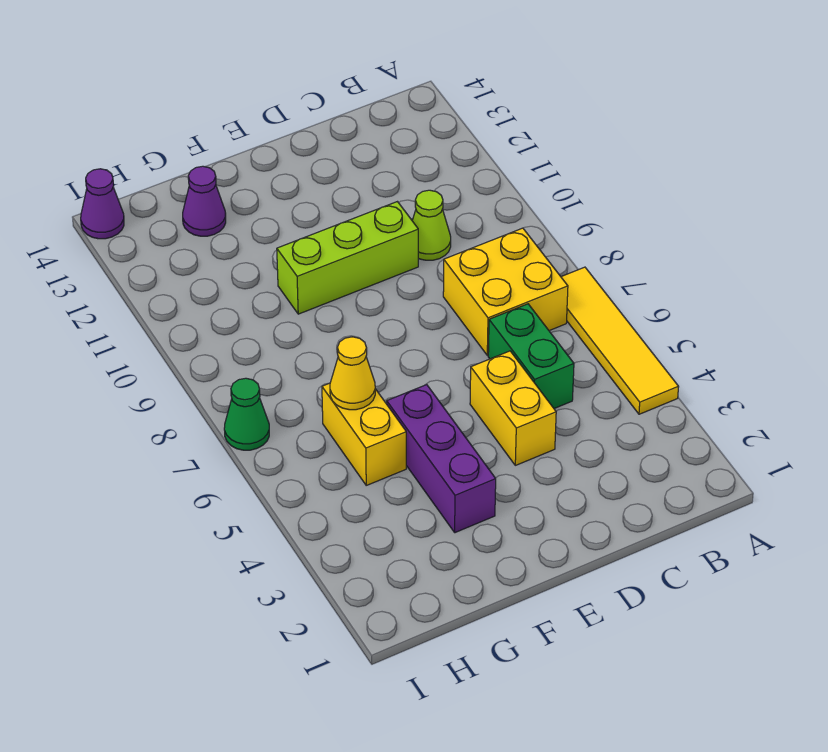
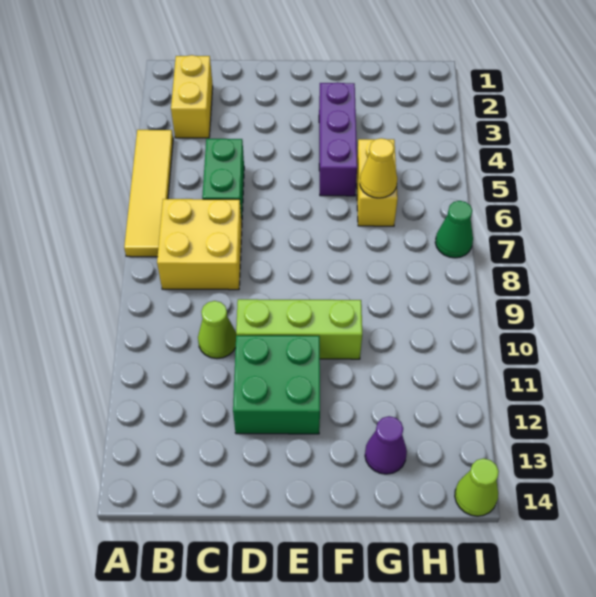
yellow brick D4:D5 level 1 -> yellow brick B2:B3 level 1
none -> green brick D11:E12 level 1
purple cone I14 level 1 -> lime cone I14 level 1

